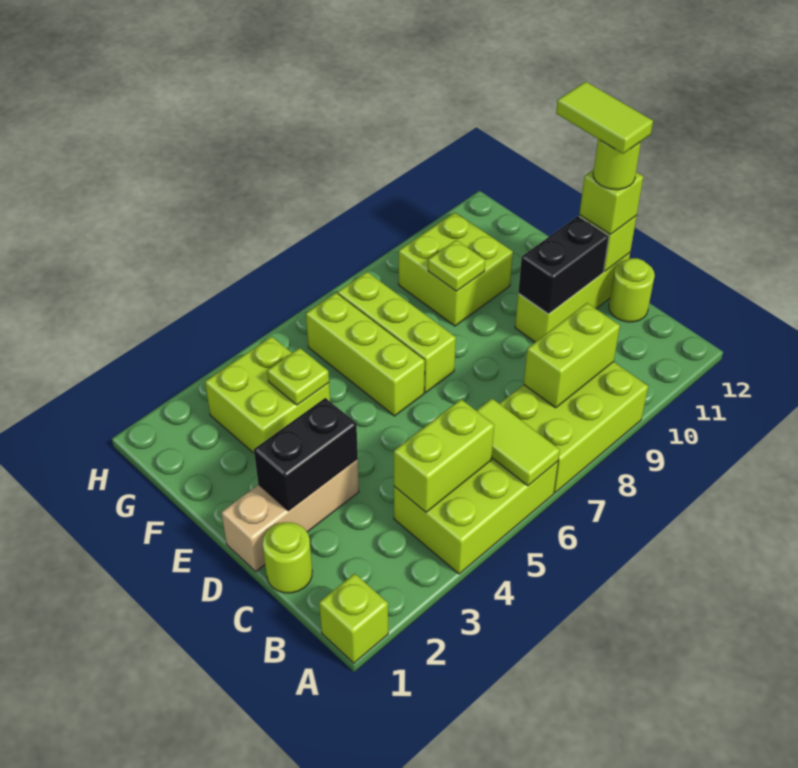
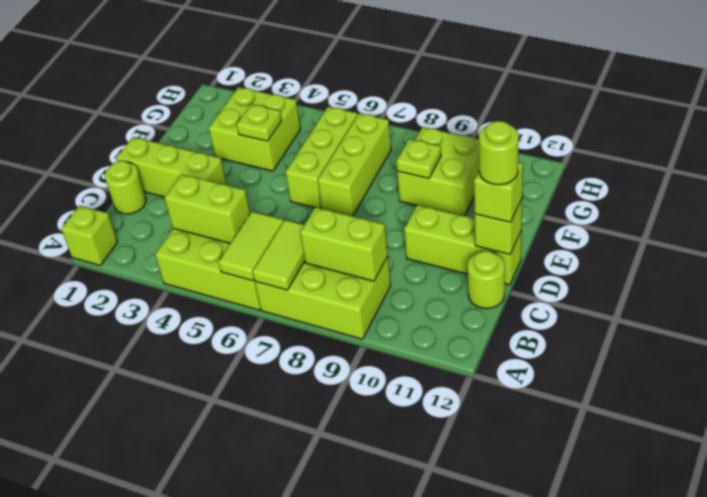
tan brick D1:D3 level 1 -> lime brick D1:D3 level 1
black brick D2:D3 level 2 -> none
black brick D10:D11 level 2 -> none
lime tile D12:E12 level 5 -> lime tile A7:B7 level 2

